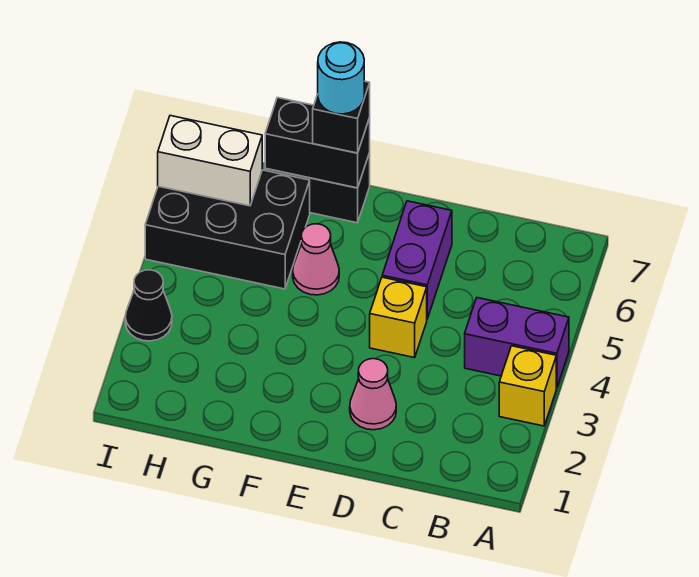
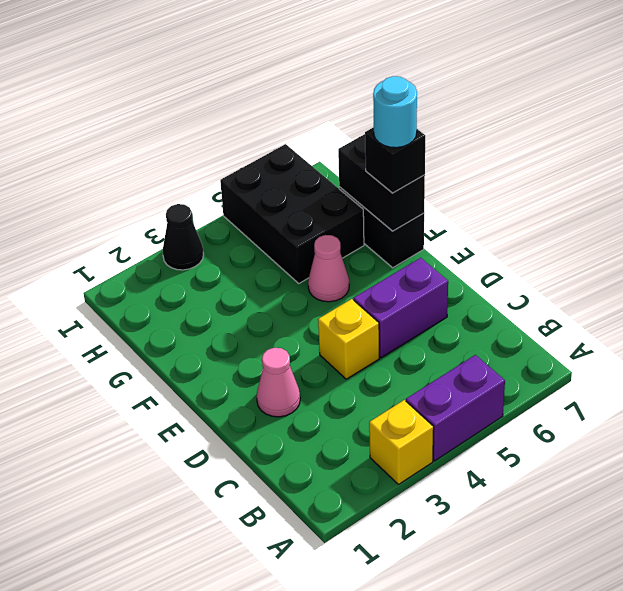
purple brick A4:B4 level 1 -> purple brick A4:A5 level 1
white brick H6:I6 level 2 -> none

